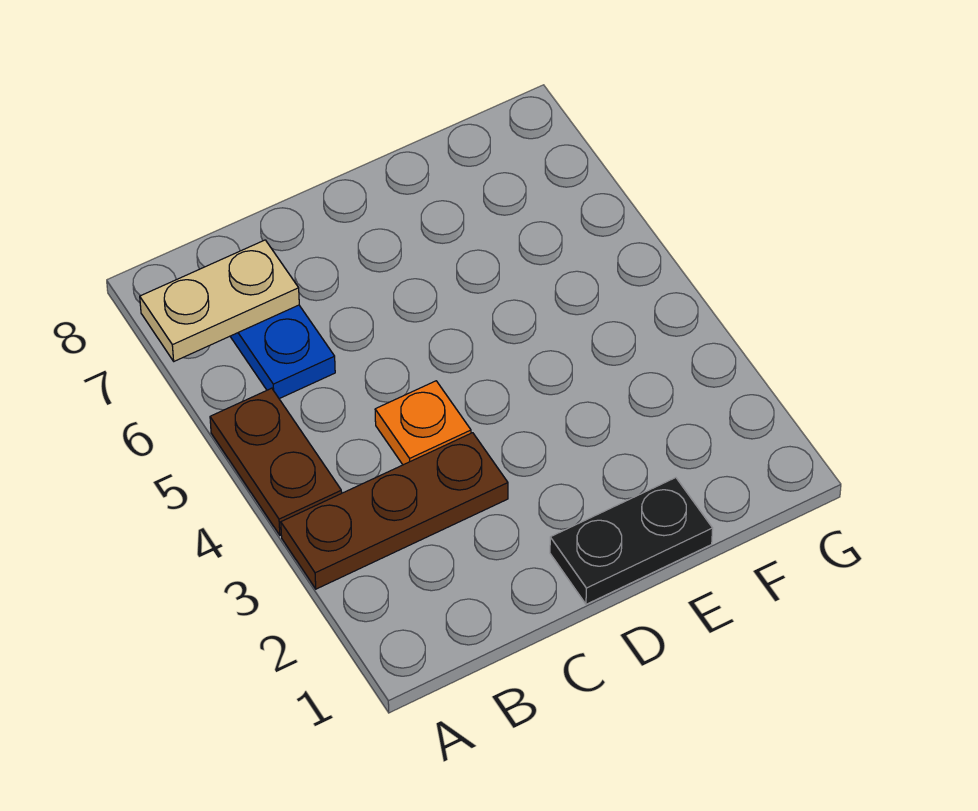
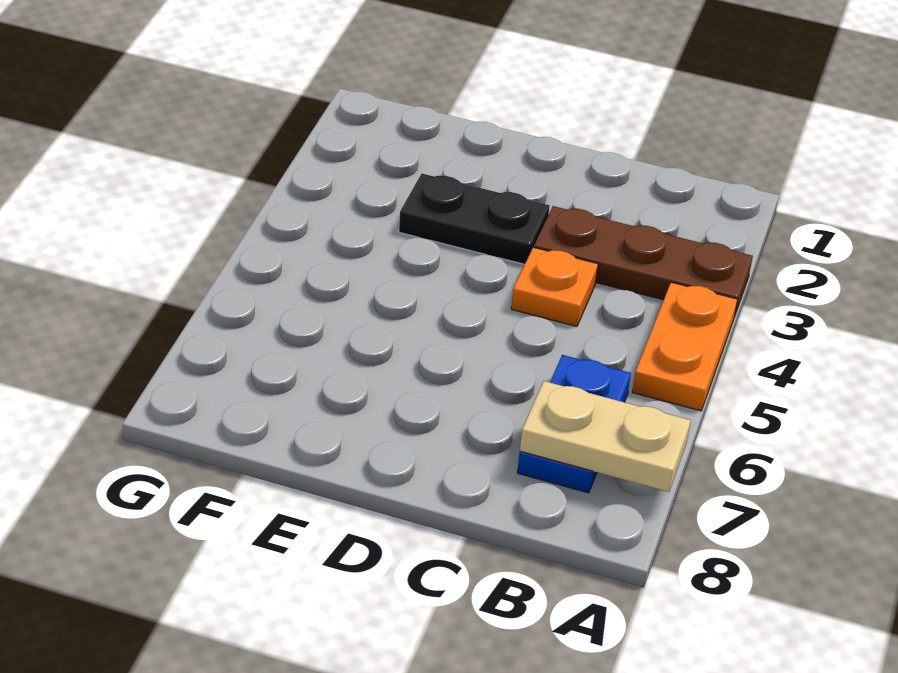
brown plate A4:A5 level 1 -> orange plate A4:A5 level 1
black plate D1:E1 level 1 -> black plate D3:E3 level 1

